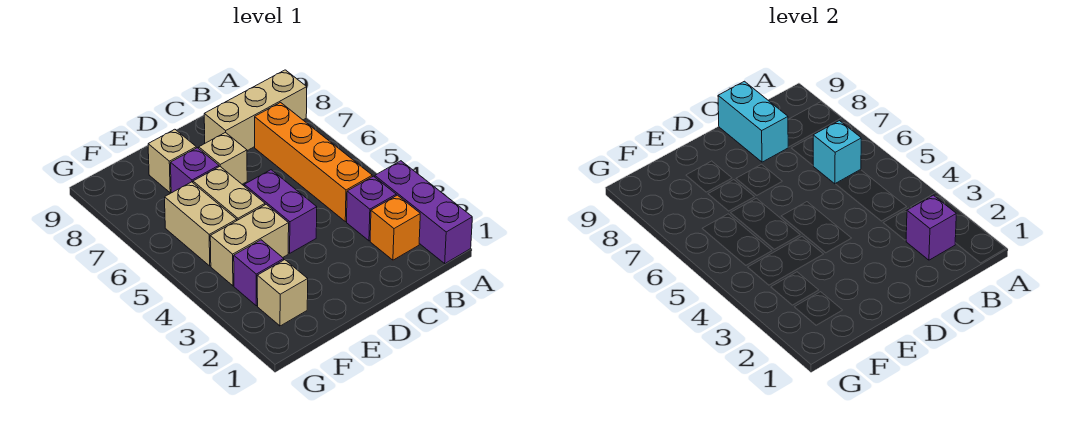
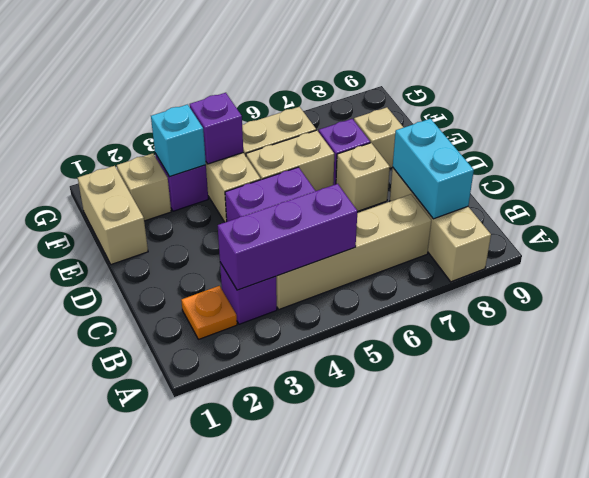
purple brick A1:A3 level 1 -> purple brick B3:B5 level 2
orange brick B2 level 1 -> orange plate B2 level 1
purple brick B2 level 2 -> purple brick F4 level 2
orange brick B4:B7 level 1 -> tan brick B4:B7 level 1
cyan brick B6 level 2 -> cyan brick F3 level 2
cyan brick C8:C9 level 2 -> cyan brick B8:C8 level 2
none -> tan brick E1:F1 level 1

